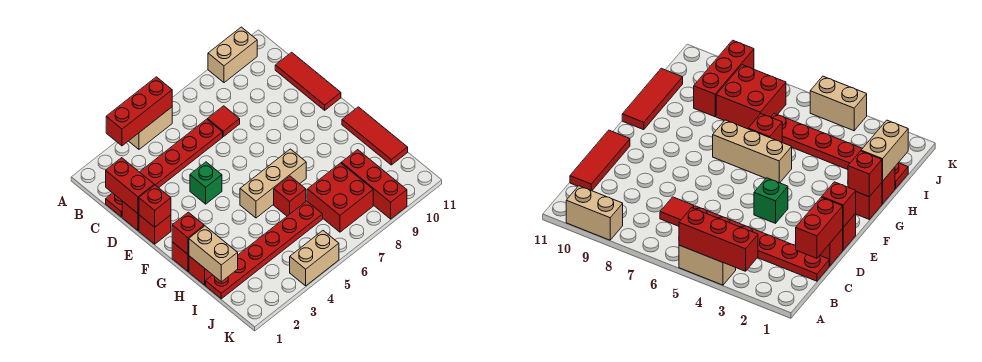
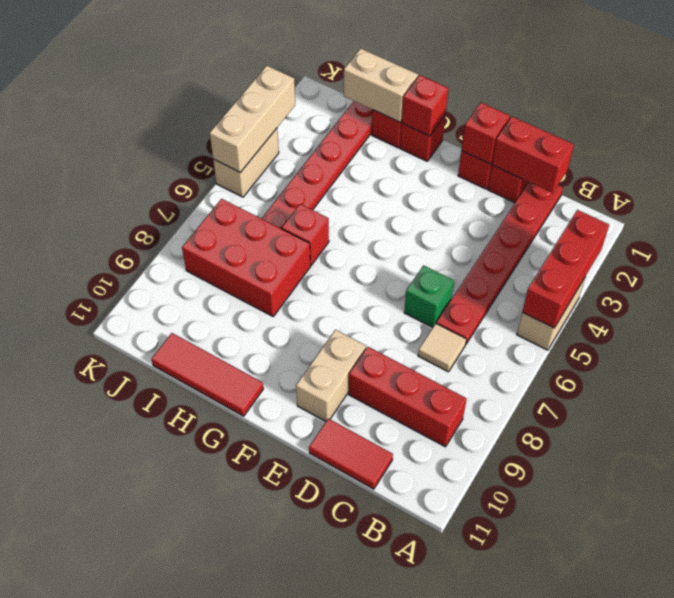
tan brick A9:A10 level 1 -> tan brick E9:E10 level 1
red tile C7 level 1 -> tan tile C7 level 1
red tile C11:E11 level 1 -> red tile C11:D11 level 1
green brick E4 level 1 -> green brick D6 level 1
tan brick G5:G7 level 1 -> tan brick K3:K5 level 2
red brick I7:J8 level 1 -> red brick H7:J8 level 1
red brick I9:K9 level 1 -> red brick B9:D9 level 1

